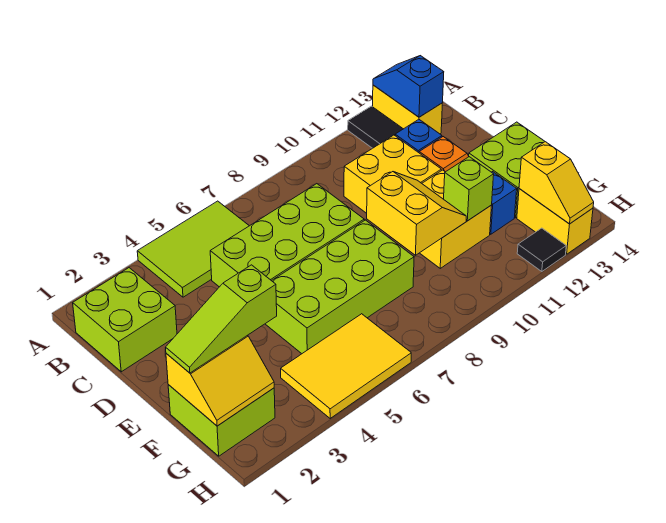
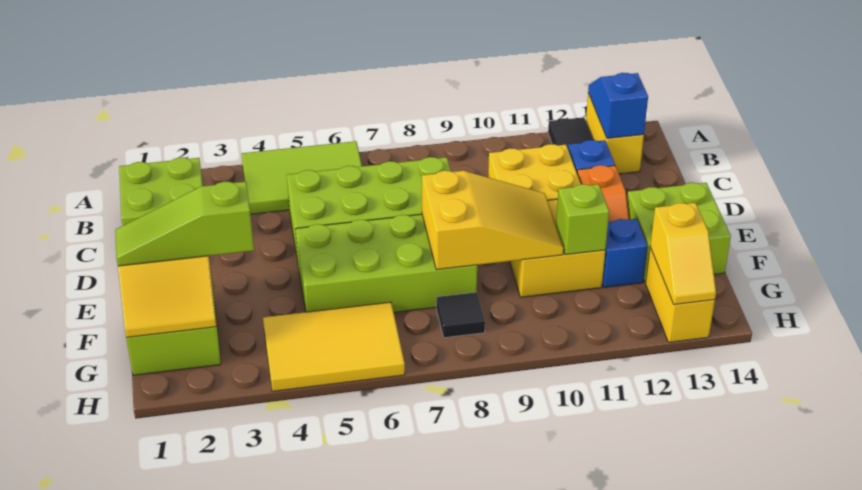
yellow slope E9:F10 level 2 top 9 -> yellow slope E8:F10 level 2 top 8
black tile H12 level 1 -> black tile G8 level 1

